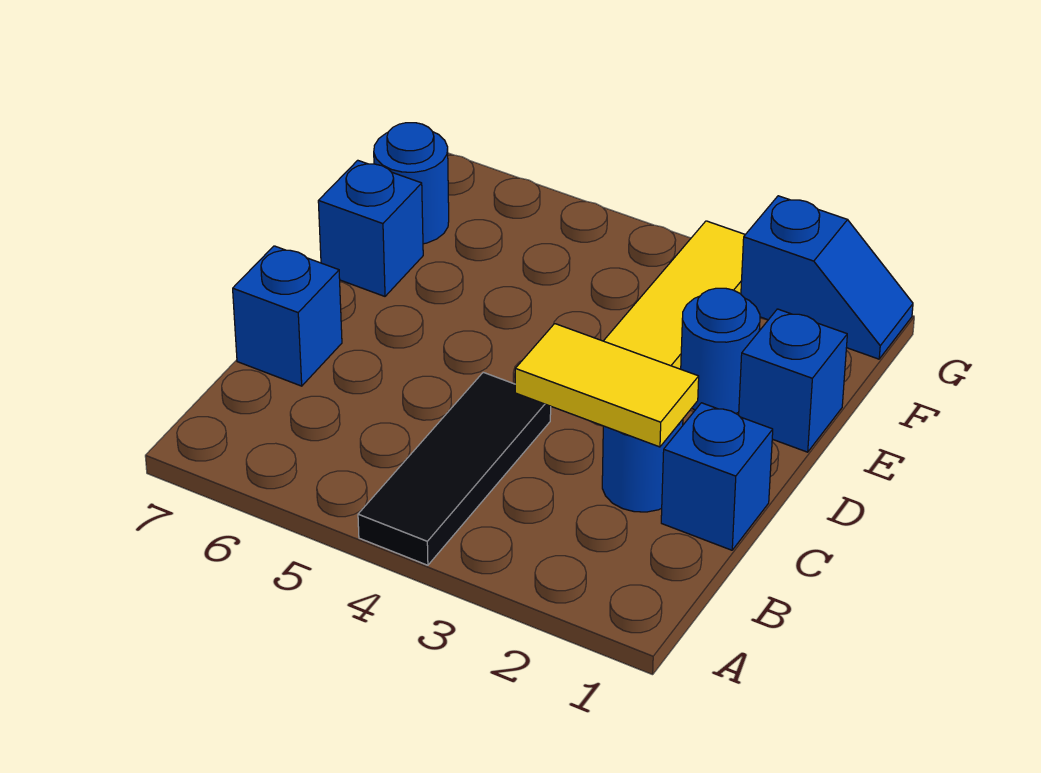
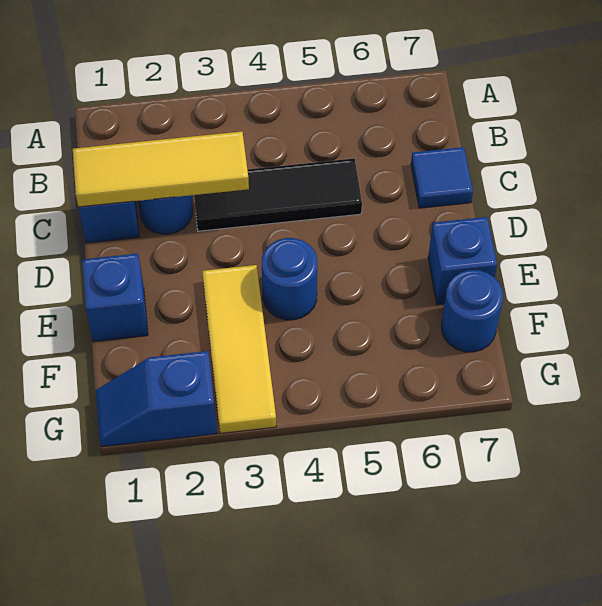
black tile A4:C4 level 1 -> black tile C3:C5 level 1
yellow tile C2:C3 level 2 -> yellow tile C1:C3 level 2
blue brick C7 level 1 -> blue tile C7 level 1
blue round brick E2 level 1 -> blue round brick E4 level 1

